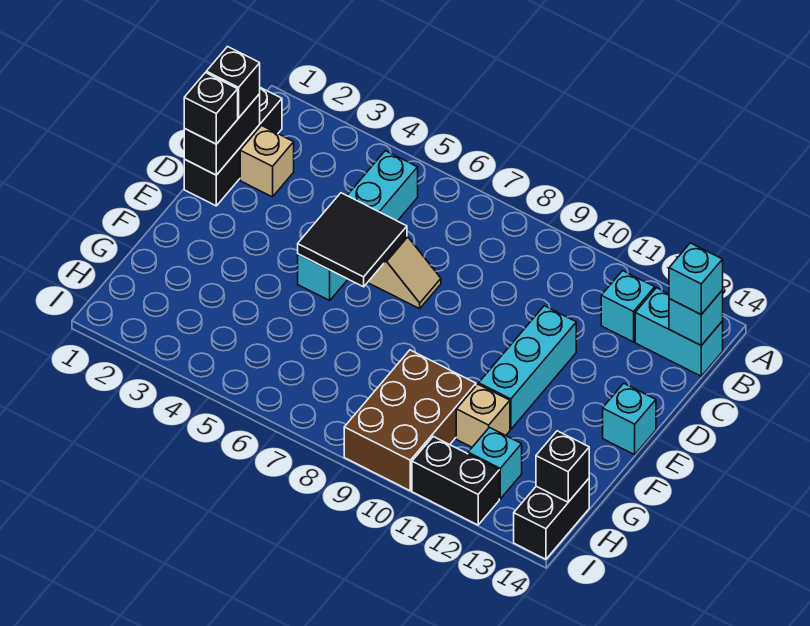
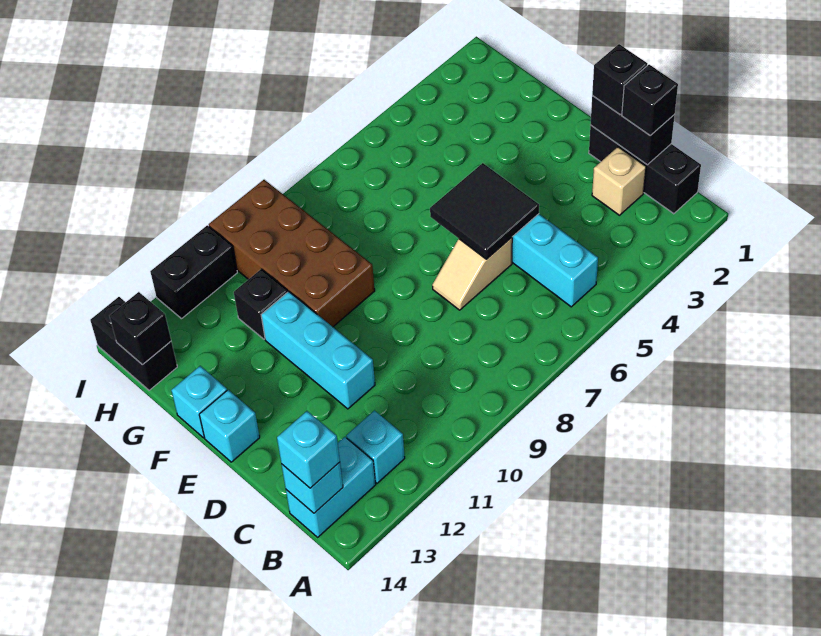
brown brick G9:I10 level 1 -> brown brick F9:I10 level 1
tan brick G11 level 1 -> black brick G11 level 1
cyan brick H12 level 1 -> cyan brick F14 level 1

